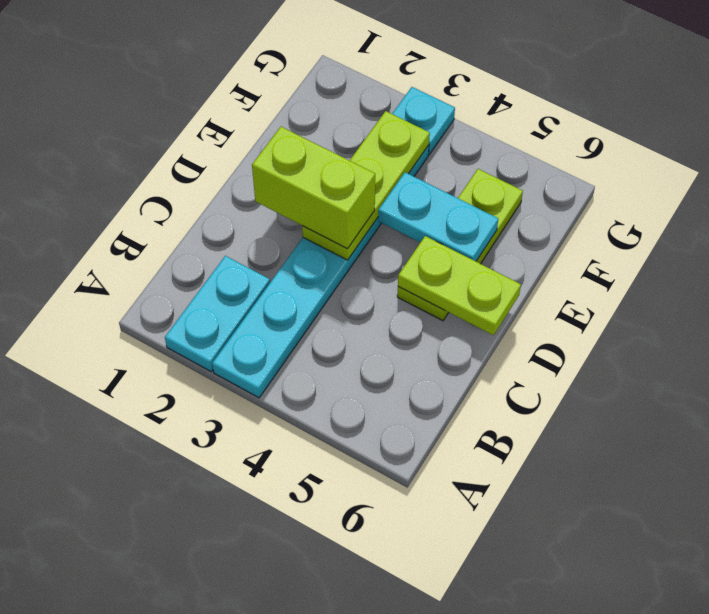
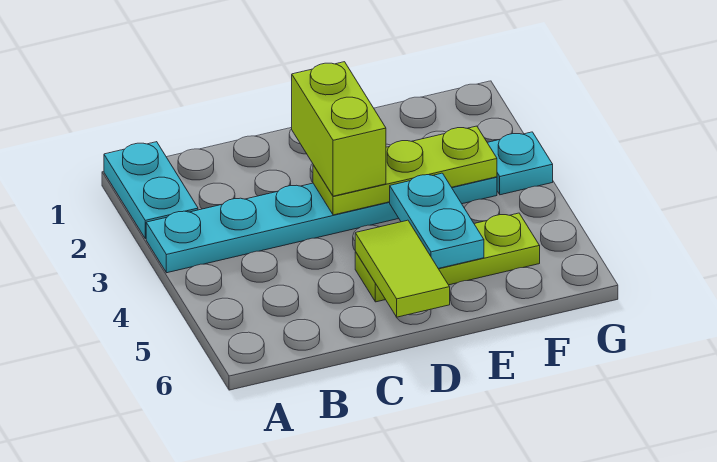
cyan plate A2:B2 level 1 -> cyan plate A1:A2 level 1
lime plate D5:D6 level 2 -> lime tile D5:D6 level 2

